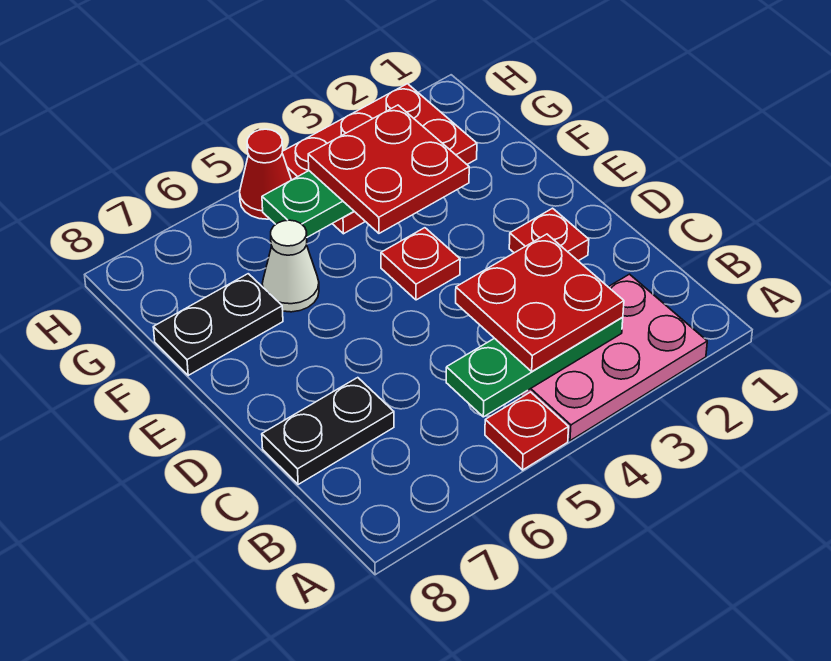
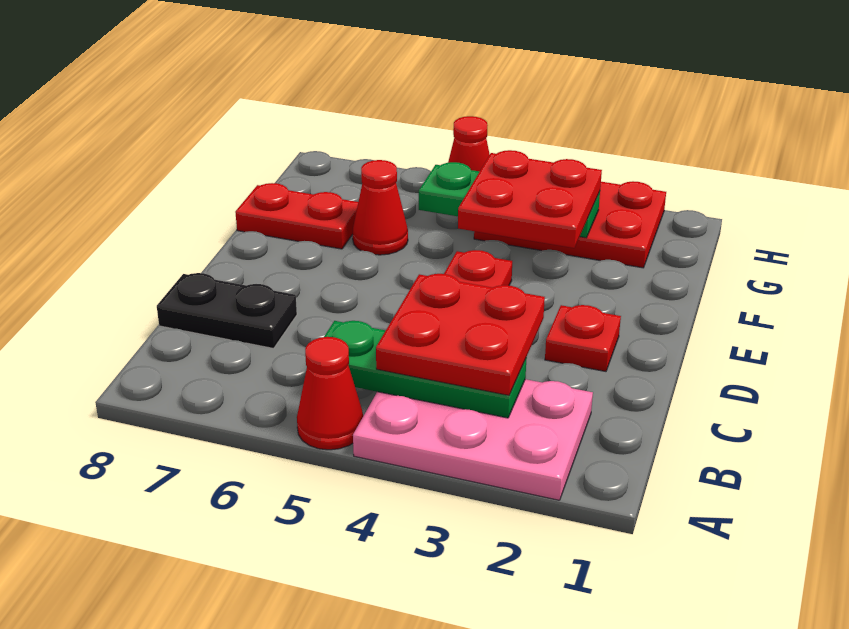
red plate A5 level 1 -> red cone A5 level 1
white cone F6 level 1 -> red cone F6 level 1
black plate F7:F8 level 1 -> red plate F7:F8 level 1

